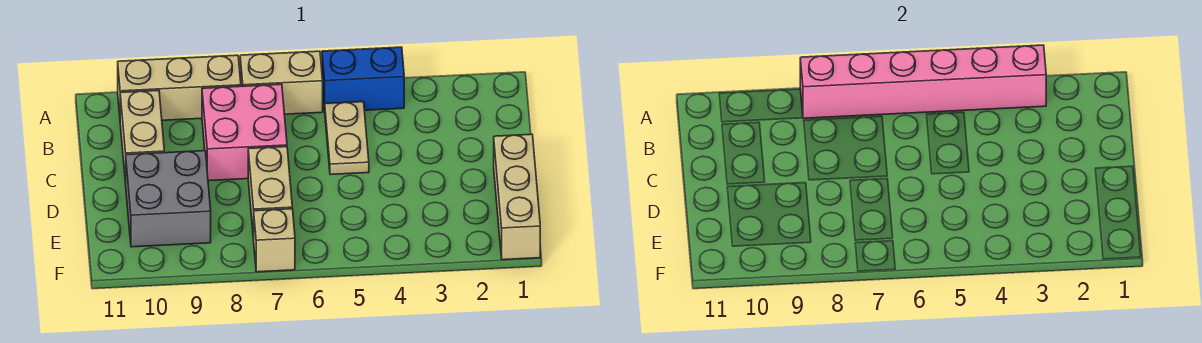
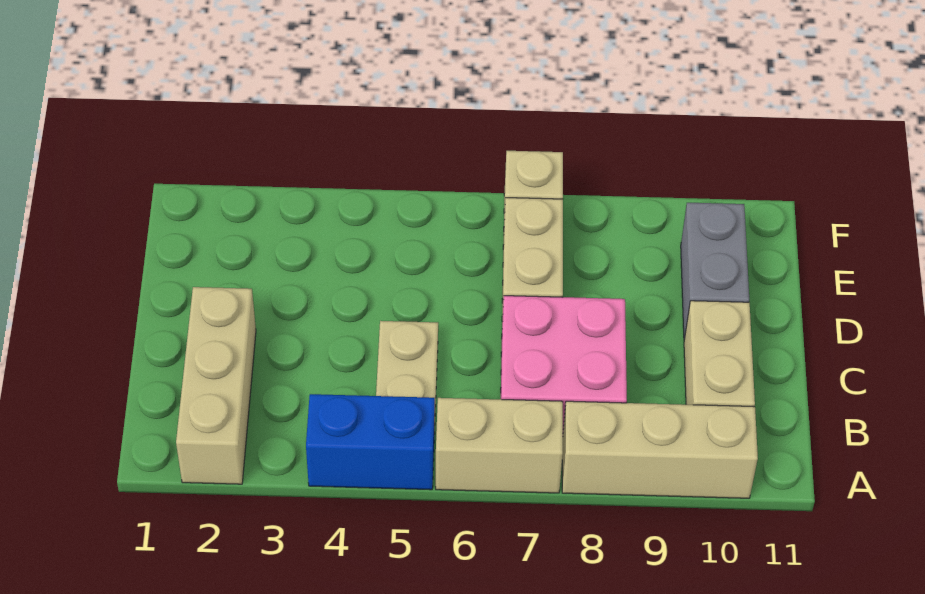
pink brick A3:A8 level 2 -> none
tan brick D1:F1 level 1 -> tan brick A2:C2 level 1
grey brick D9:E10 level 1 -> grey brick D10:E10 level 1

